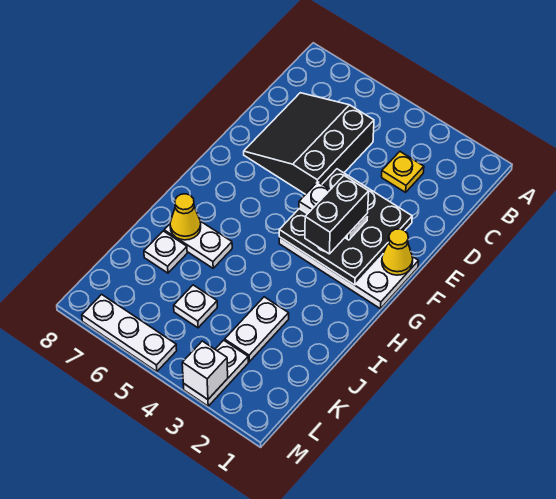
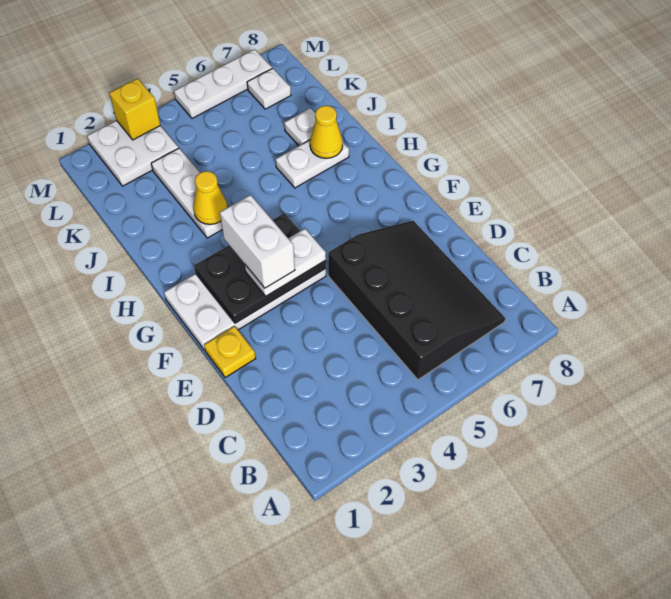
yellow plate C3 level 1 -> yellow plate E1 level 1
black slope C5:E7 level 1 top 5 -> black slope B5:E7 level 1 top 5
black plate E2:G4 level 2 -> black plate F2:G4 level 2
yellow cone F1 level 2 -> yellow cone I3 level 2
black brick F3:G3 level 4 -> white brick F3:G3 level 4
white plate J3:K3 level 1 -> white plate I3:K3 level 1
white plate K5 level 1 -> white plate L7 level 1
white plate L3:M3 level 1 -> white plate L2:M3 level 1
white brick M3 level 2 -> yellow brick M3 level 2

